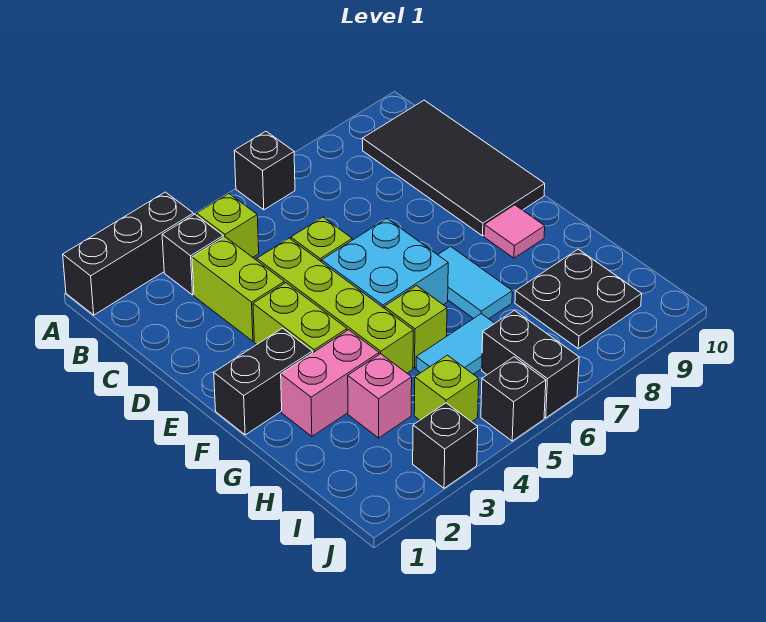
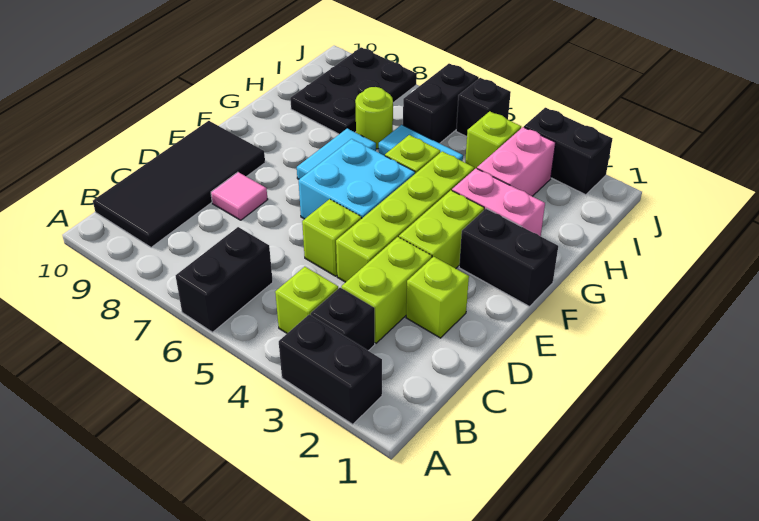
black brick A1:A3 level 1 -> black brick A2:A3 level 1
black brick A6 level 1 -> black brick A6:B6 level 1
none -> lime brick D2 level 1
pink tile F9 level 1 -> pink tile D8 level 1
pink brick H3 level 1 -> pink brick H3:I3 level 1
none -> lime round brick H7 level 1
black plate H8:I9 level 1 -> black plate H8:J9 level 1
black brick J3 level 1 -> black brick J2:J3 level 1

